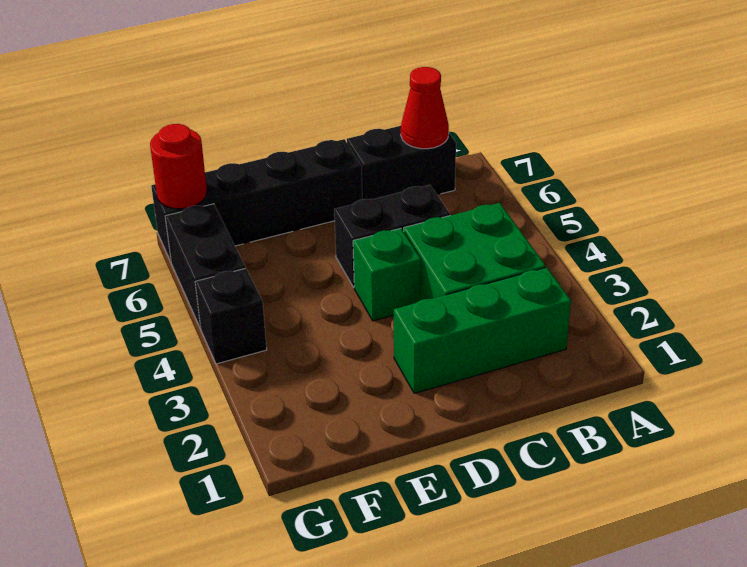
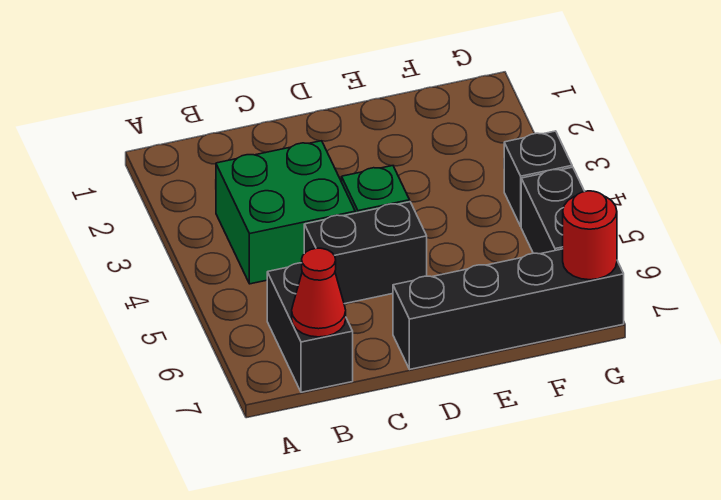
green brick B2:D2 level 1 -> none
black brick B7:C7 level 1 -> black brick B6:B7 level 1

